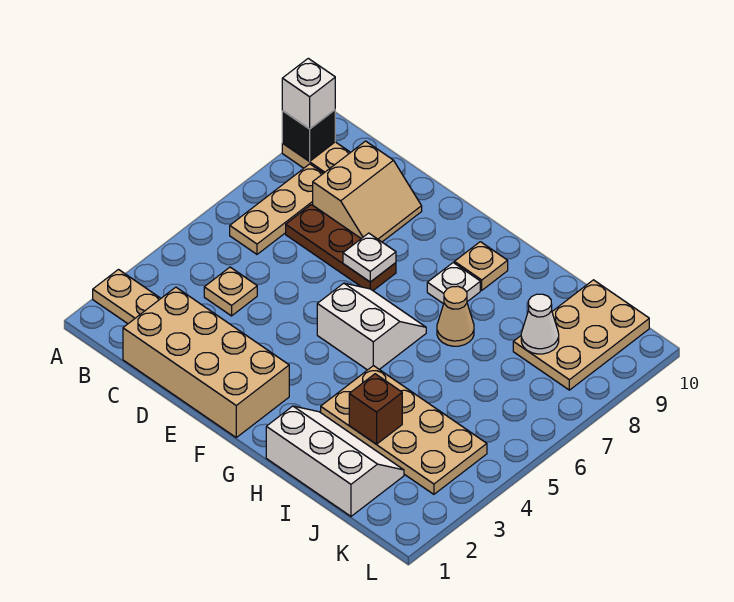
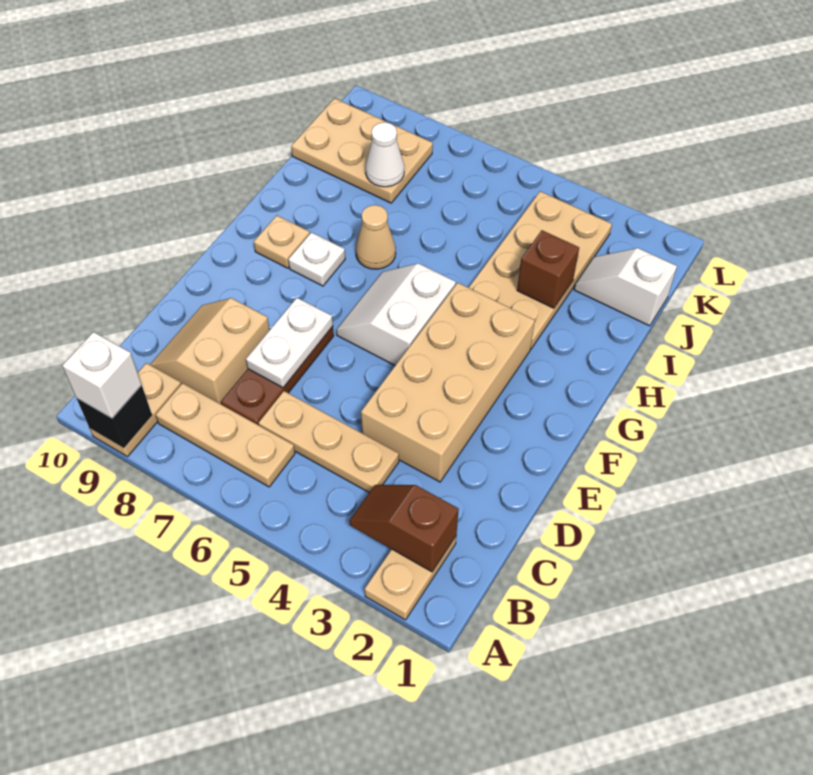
none -> brown slope B2:B3 level 2 top 2
tan brick C1:F2 level 1 -> tan brick D3:G4 level 1
tan plate C4 level 1 -> tan plate C4:C6 level 1
tan slope C8:D9 level 1 top C -> tan slope C8:D9 level 1 top 8
white plate E7 level 2 -> white plate D7:E7 level 2
white slope H1:J2 level 1 top 1 -> white slope J1:J2 level 1 top 1

